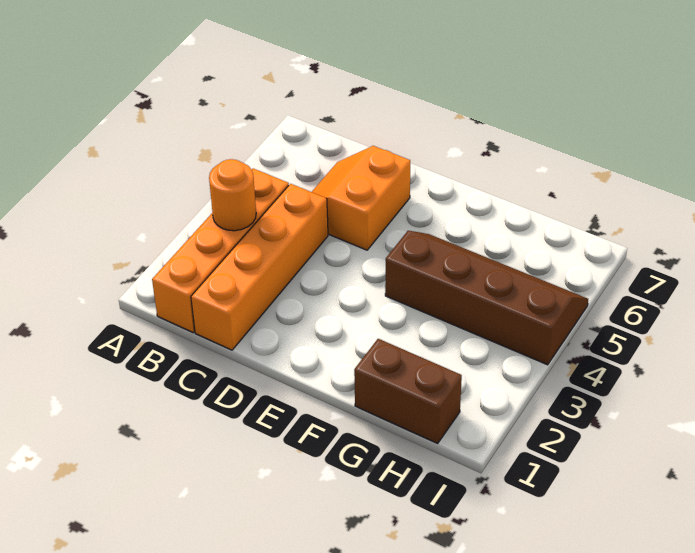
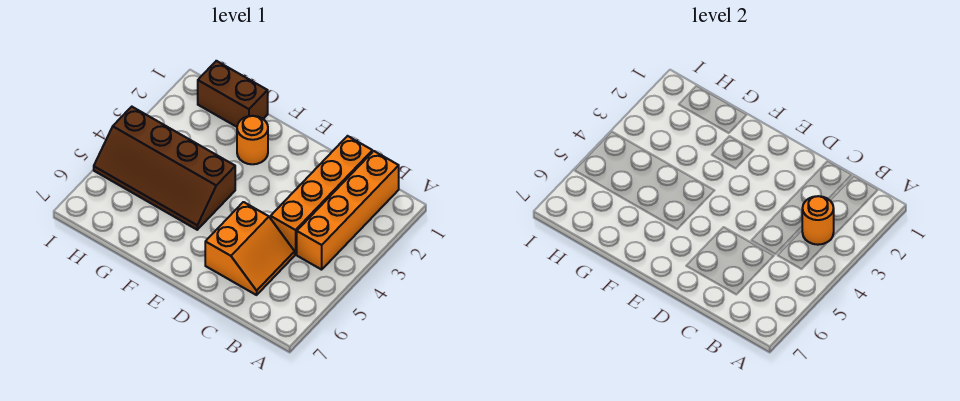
none -> orange round brick F2 level 1

